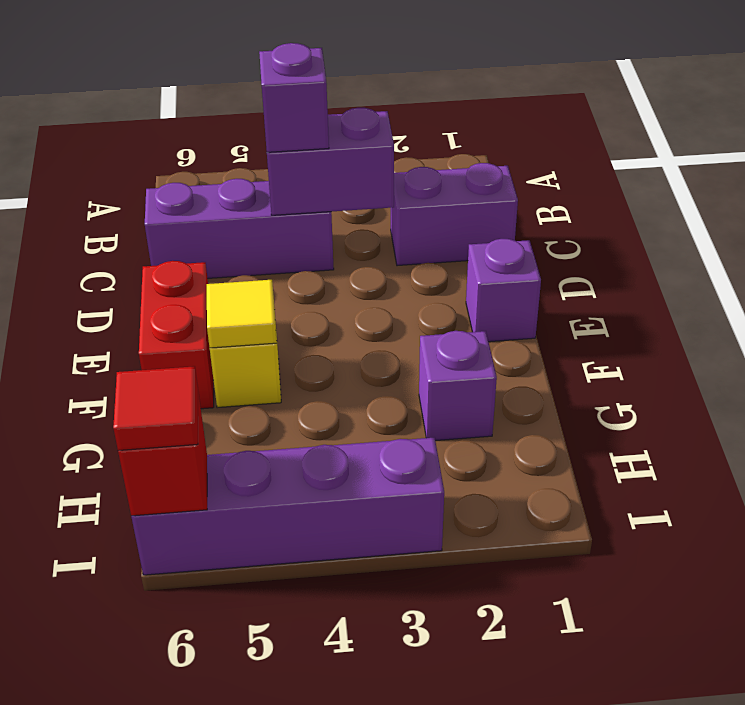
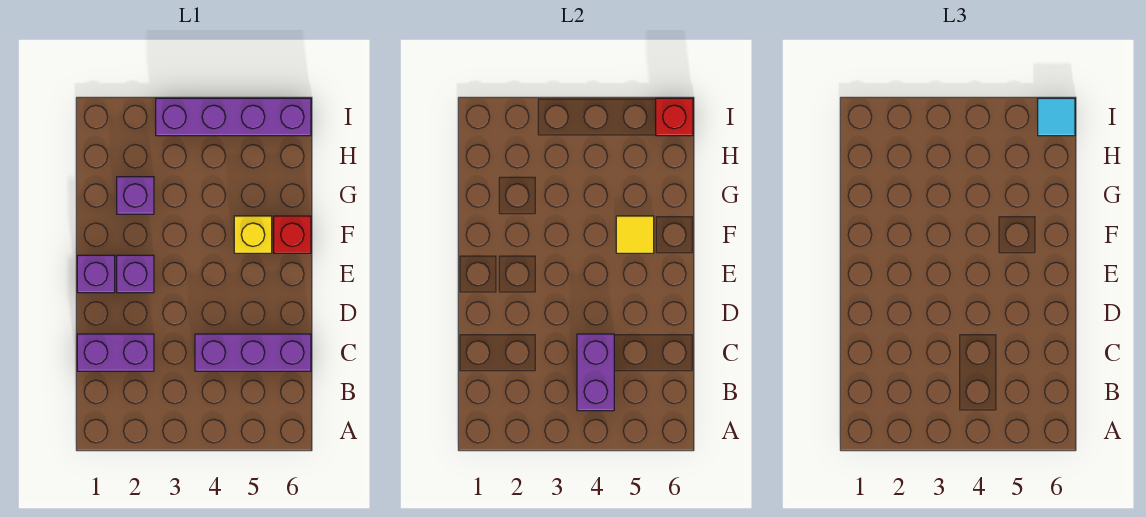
purple brick C3:C4 level 2 -> purple brick B4:C4 level 2
purple brick C4 level 3 -> purple brick E2 level 1
red brick E6:F6 level 1 -> red brick F6 level 1
red tile I6 level 3 -> cyan tile I6 level 3

